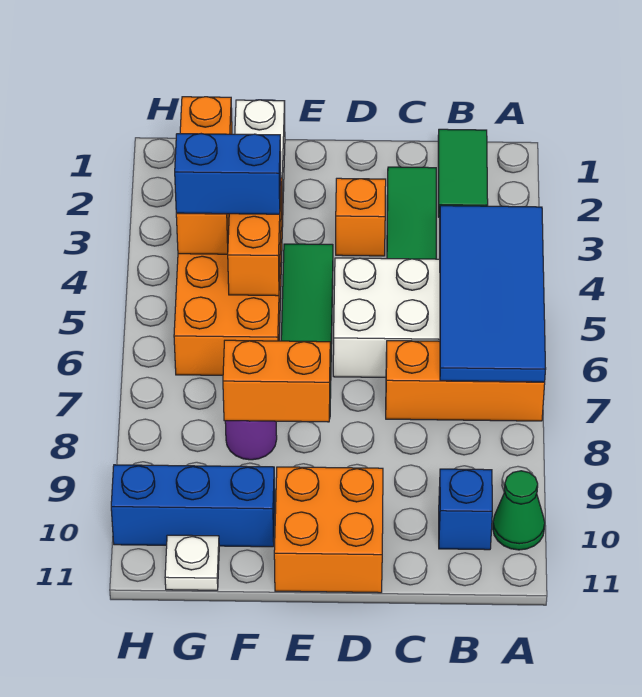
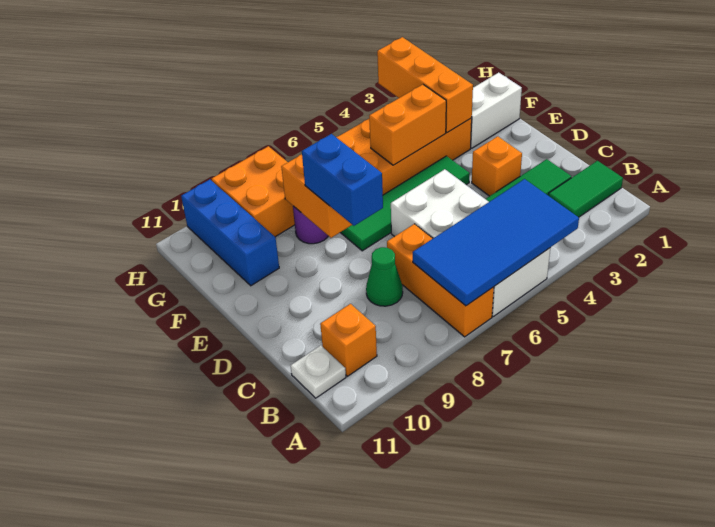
green cone A10 level 1 -> green cone C8 level 1
blue brick B10 level 1 -> orange brick B10 level 1
orange brick D10:E11 level 1 -> orange brick G8:H9 level 1
blue brick F4:G4 level 3 -> blue brick D8:E8 level 3
orange brick G2:G4 level 2 -> orange brick F3:H3 level 2
white plate G11 level 1 -> white plate B11 level 1

